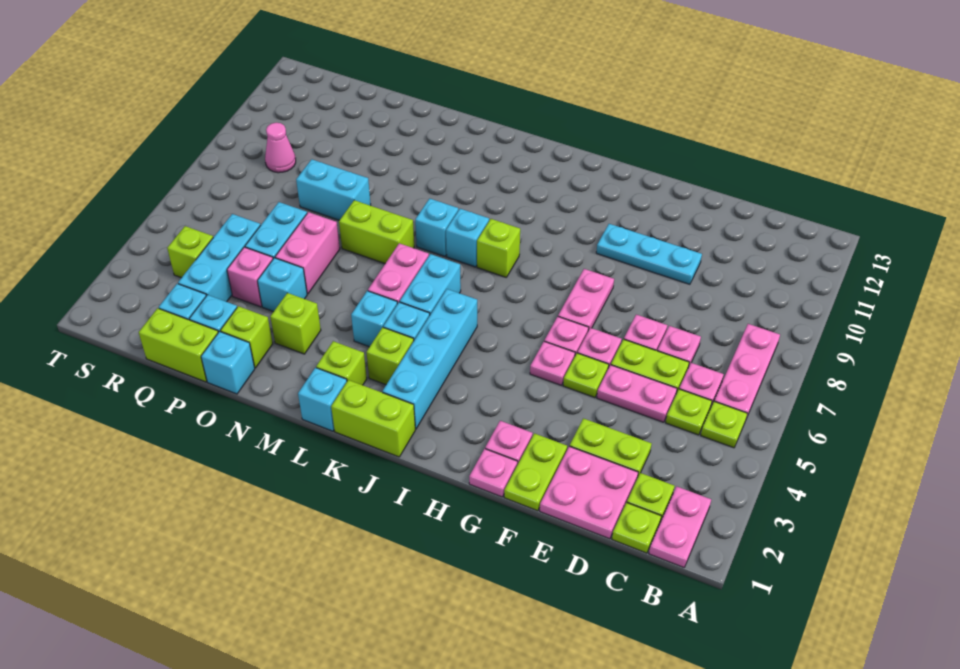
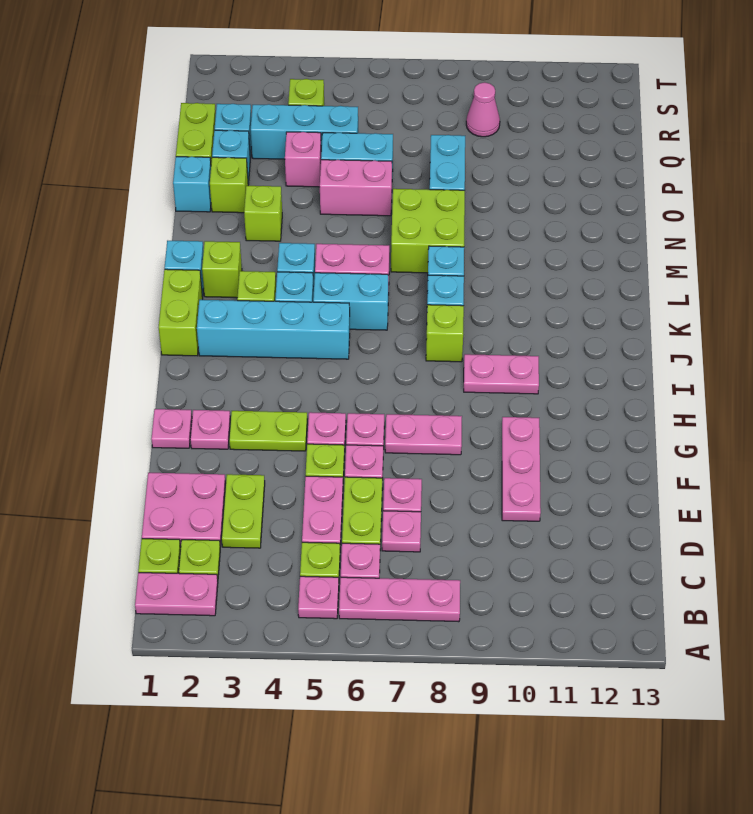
lime plate B5 level 1 -> pink plate B5 level 1
cyan plate E10:G10 level 1 -> pink plate E10:G10 level 1
lime plate F1:F2 level 1 -> lime plate G3:G4 level 1
none -> pink plate I9:I10 level 1
lime brick M7:N7 level 1 -> lime brick M7:N8 level 1
cyan brick O4 level 1 -> none

